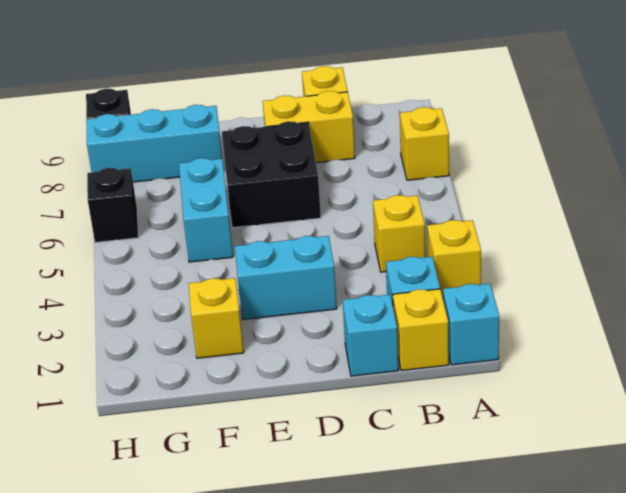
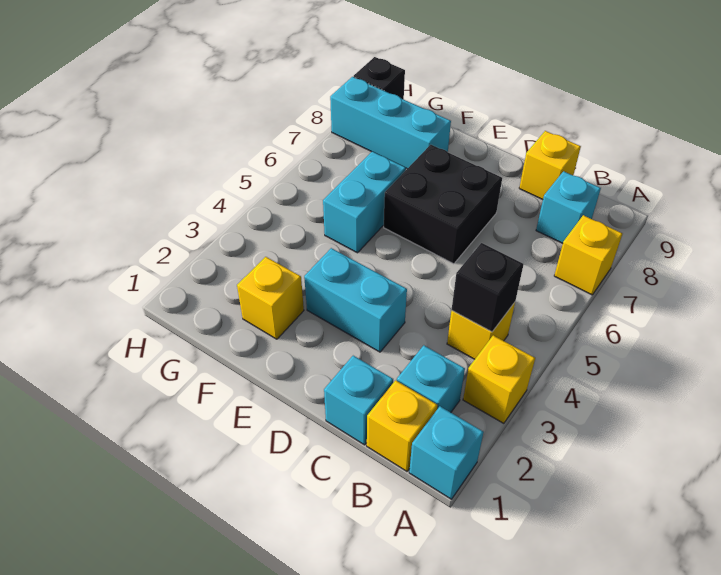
none -> cyan brick B8 level 1
yellow brick C8:D8 level 1 -> none
black brick H6 level 1 -> black brick B4 level 2

